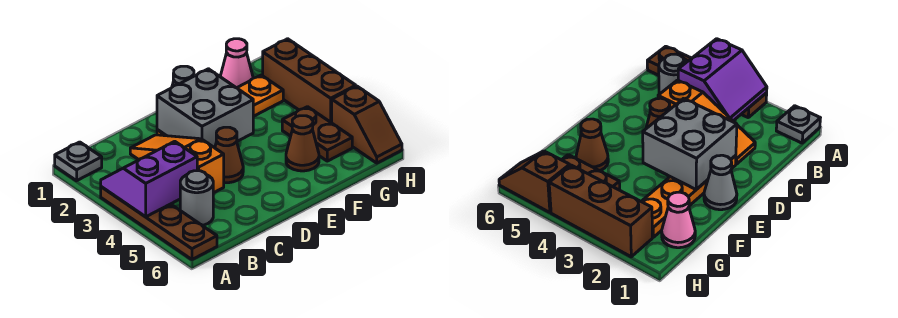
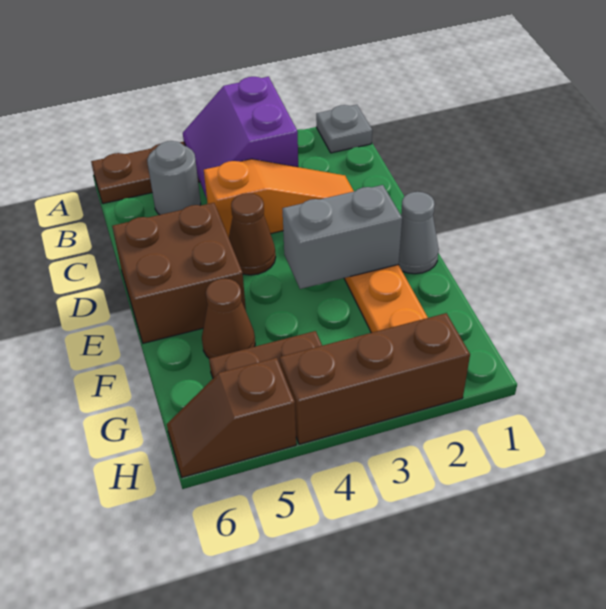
purple slope A3:B4 level 2 top 4 -> purple slope A3:B4 level 2 top 3
grey brick D2:E3 level 2 -> grey brick E2:E3 level 2
none -> brown brick D5:E6 level 1
pink cone G1 level 1 -> none

